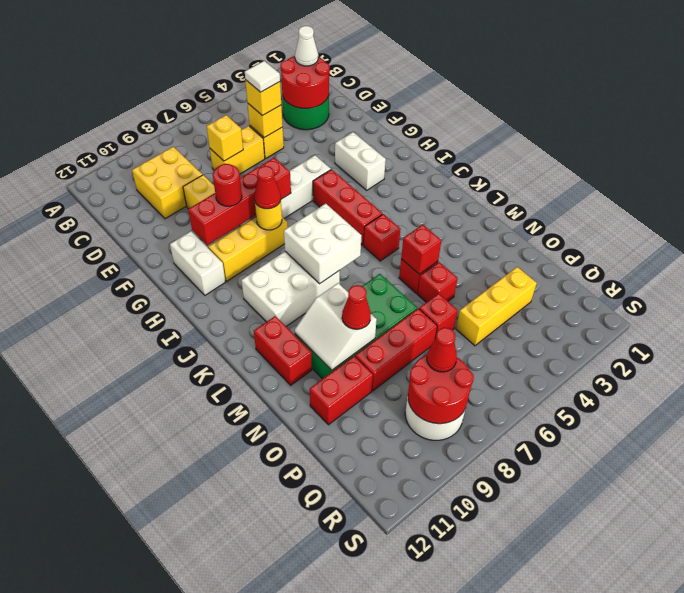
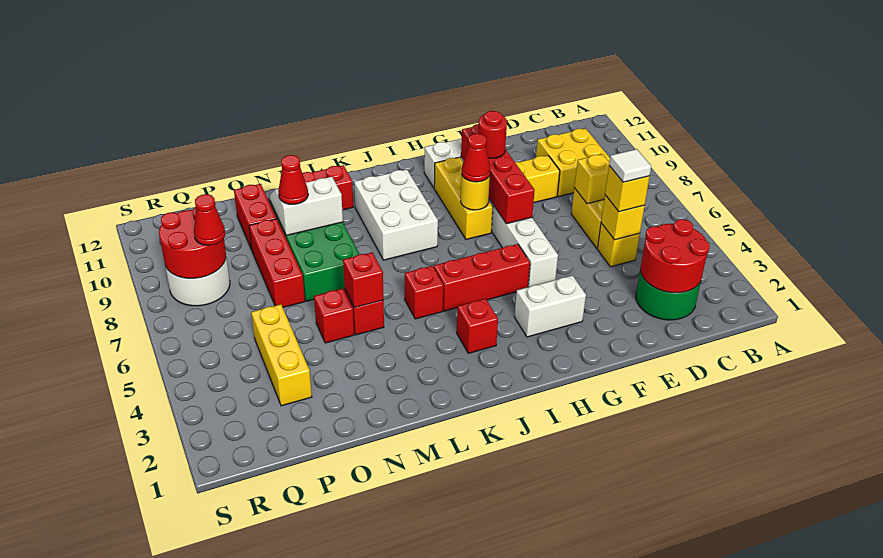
white cone C2 level 3 -> none
white brick J7:K8 level 2 -> none
red brick O6 level 1 -> red brick J3 level 1

